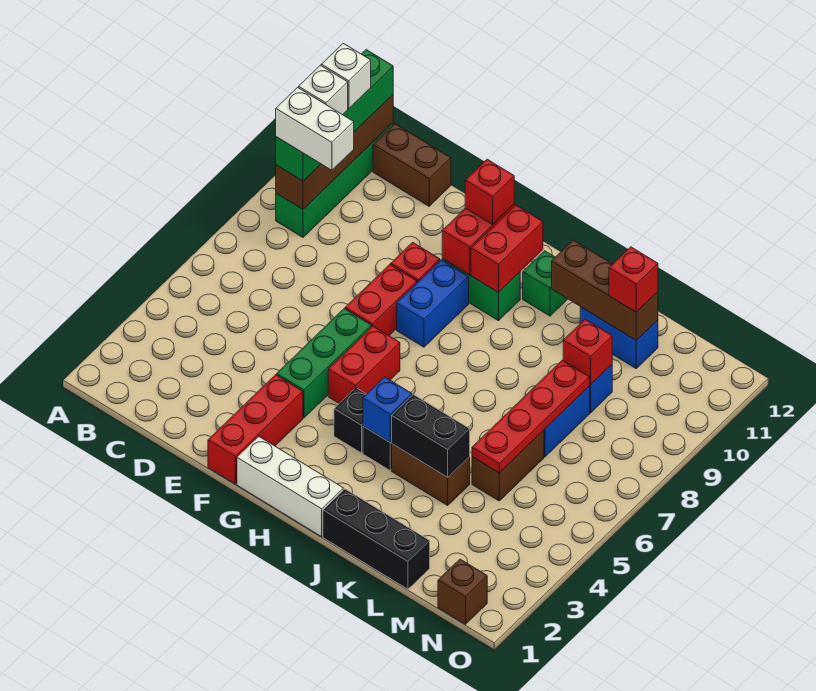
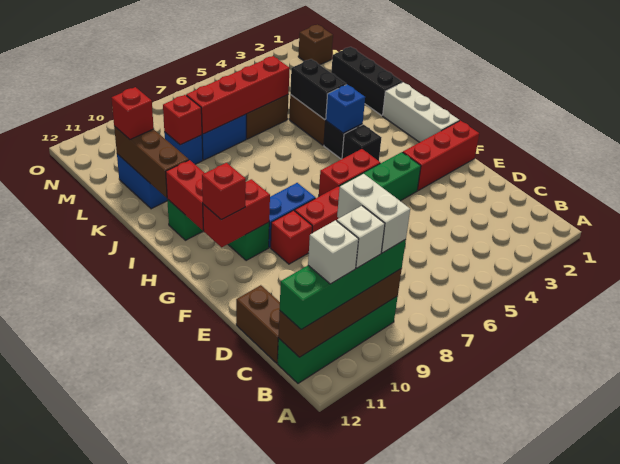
red brick H10:H11 level 2 -> red brick H11:I11 level 2
red plate L5:L8 level 2 -> red brick L5:L8 level 2

